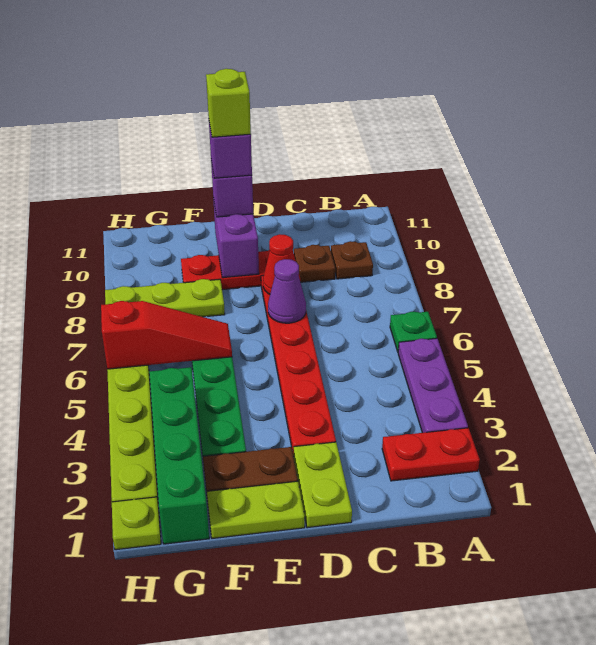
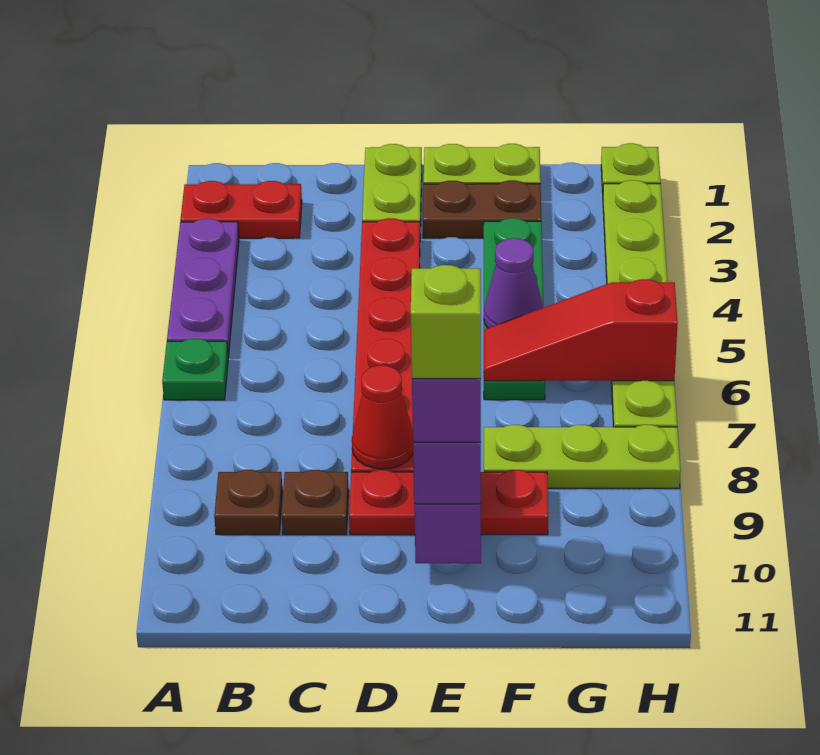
purple cone D7 level 2 -> purple cone F5 level 2
green brick G1:G4 level 1 -> none

